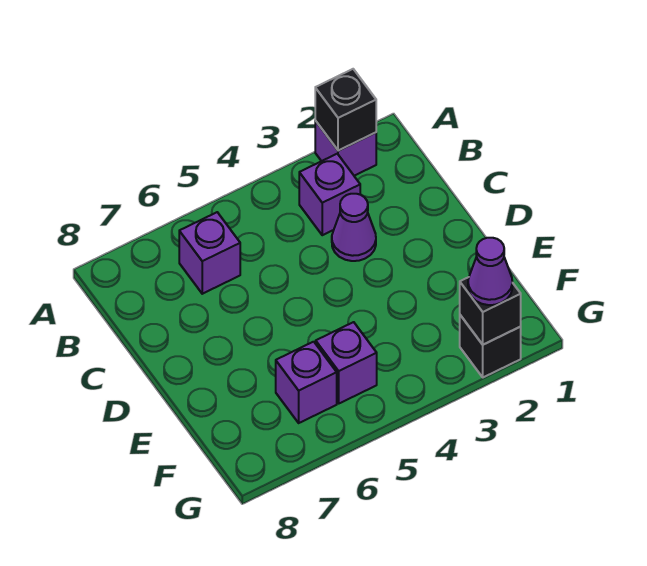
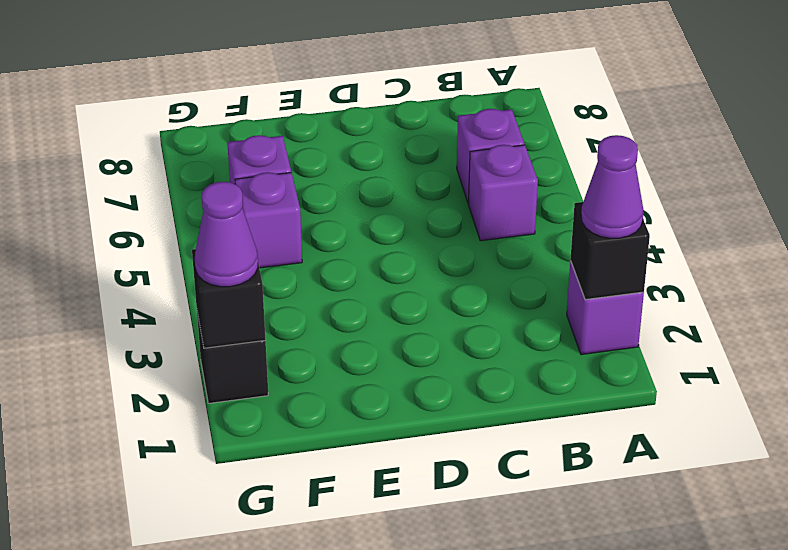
purple brick B3 level 1 -> purple brick B5 level 1
purple cone C3 level 1 -> purple cone A2 level 3

